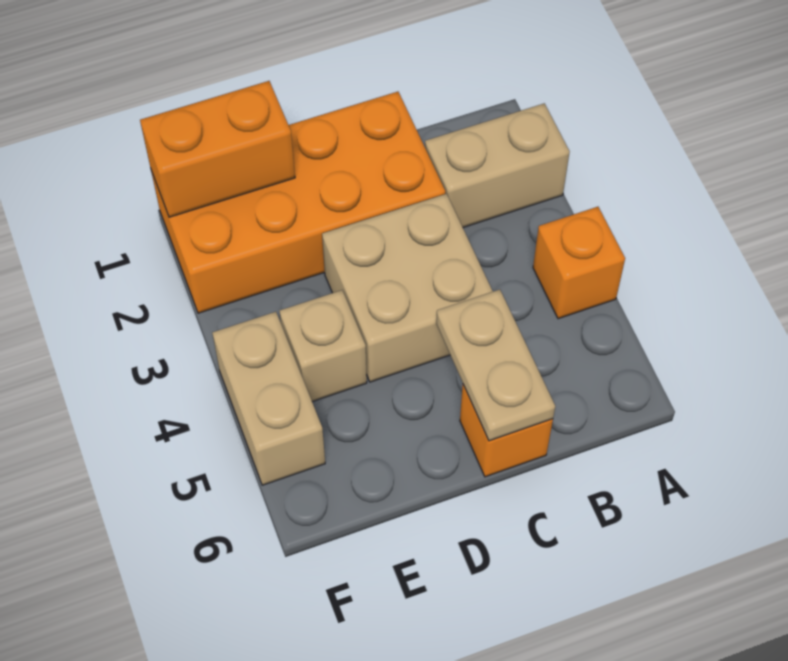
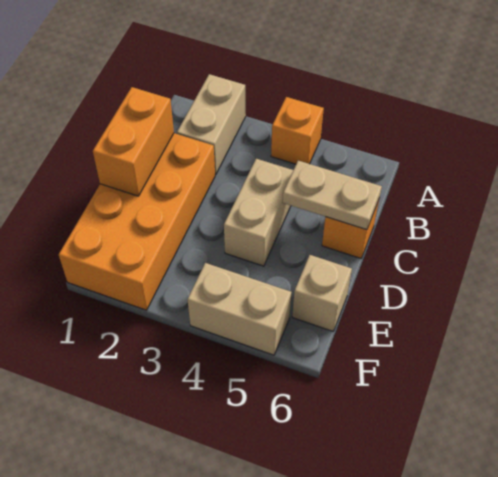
tan brick C3:D4 level 1 -> tan brick C4:D4 level 1
orange brick E1:F1 level 2 -> orange brick C1:D1 level 2
tan brick E4 level 1 -> tan brick E6 level 1

